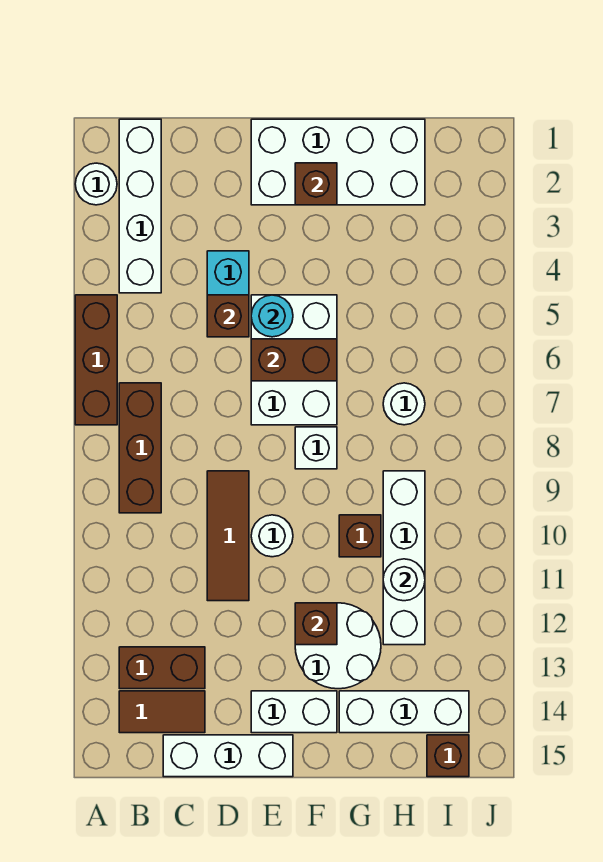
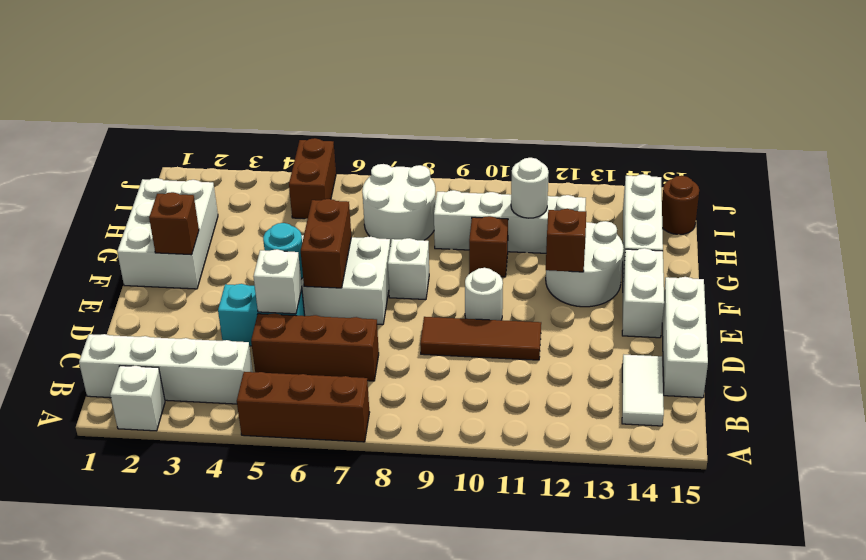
white round brick A2 level 1 -> white brick A2 level 1
brown brick B7:B9 level 1 -> brown brick C5:C7 level 1
brown brick B13:C13 level 1 -> brown brick I5:J5 level 1
brown tile B14:C14 level 1 -> white tile B14:C14 level 1
brown brick D5 level 2 -> white brick D5 level 2
white brick E1:H2 level 1 -> white brick F1:H2 level 1
white round brick H7 level 1 -> white round brick H7:I8 level 1
brown brick I15 level 1 -> brown round brick I15 level 1

